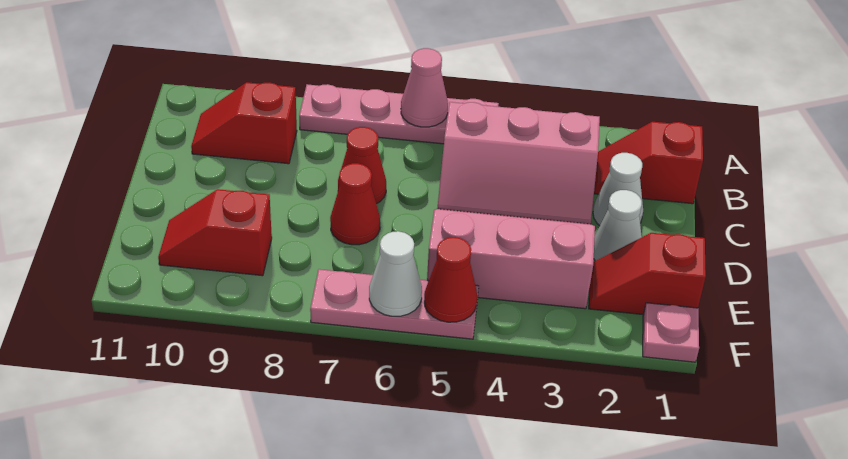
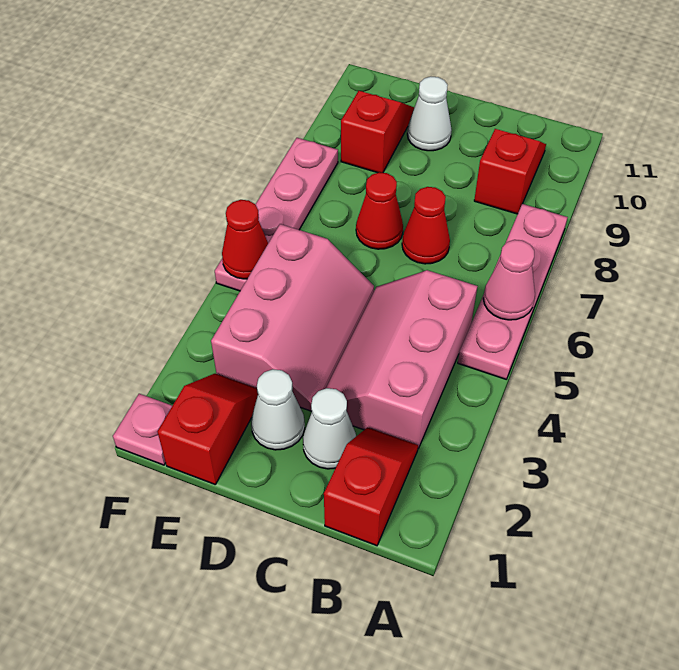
pink plate F5:F7 level 1 -> pink plate F5:F8 level 1
white cone F6 level 2 -> white cone D10 level 1

